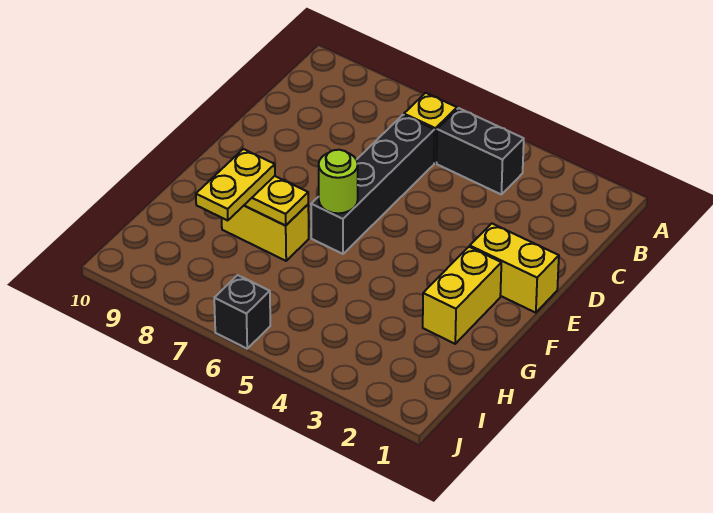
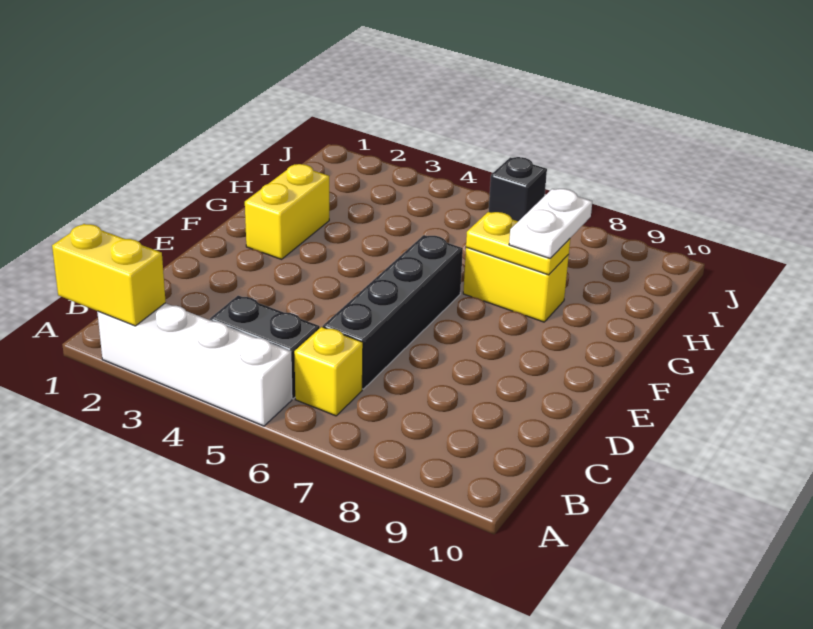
none -> white brick A2:A5 level 1
yellow brick E1:E2 level 1 -> yellow brick A1:A2 level 2
lime round brick F6 level 2 -> none
yellow plate G8:H8 level 3 -> white plate G8:H8 level 3

